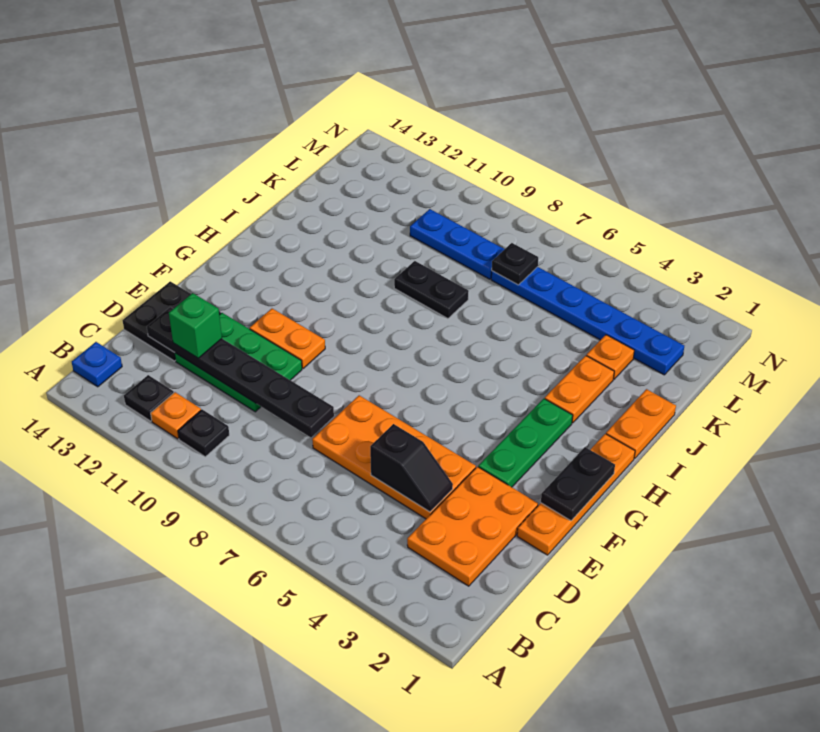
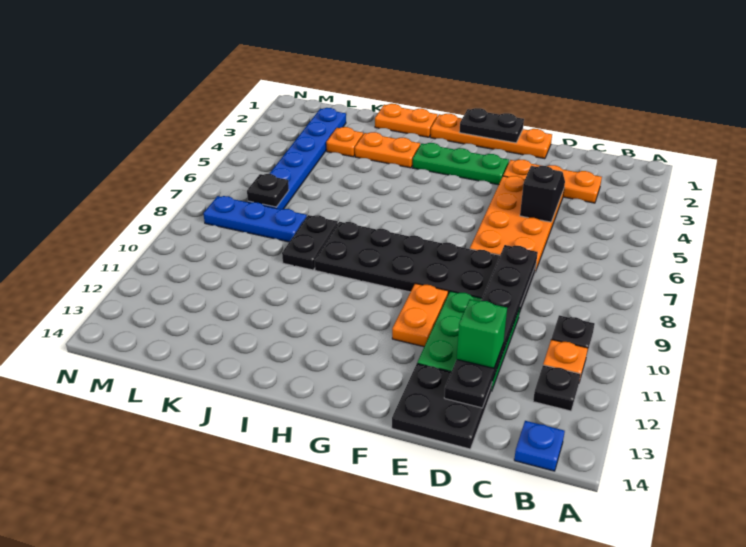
orange plate C2:E3 level 1 -> orange plate C3:E3 level 1
none -> black plate D8:I9 level 1
blue plate L8:L10 level 1 -> blue plate K8:M8 level 1

